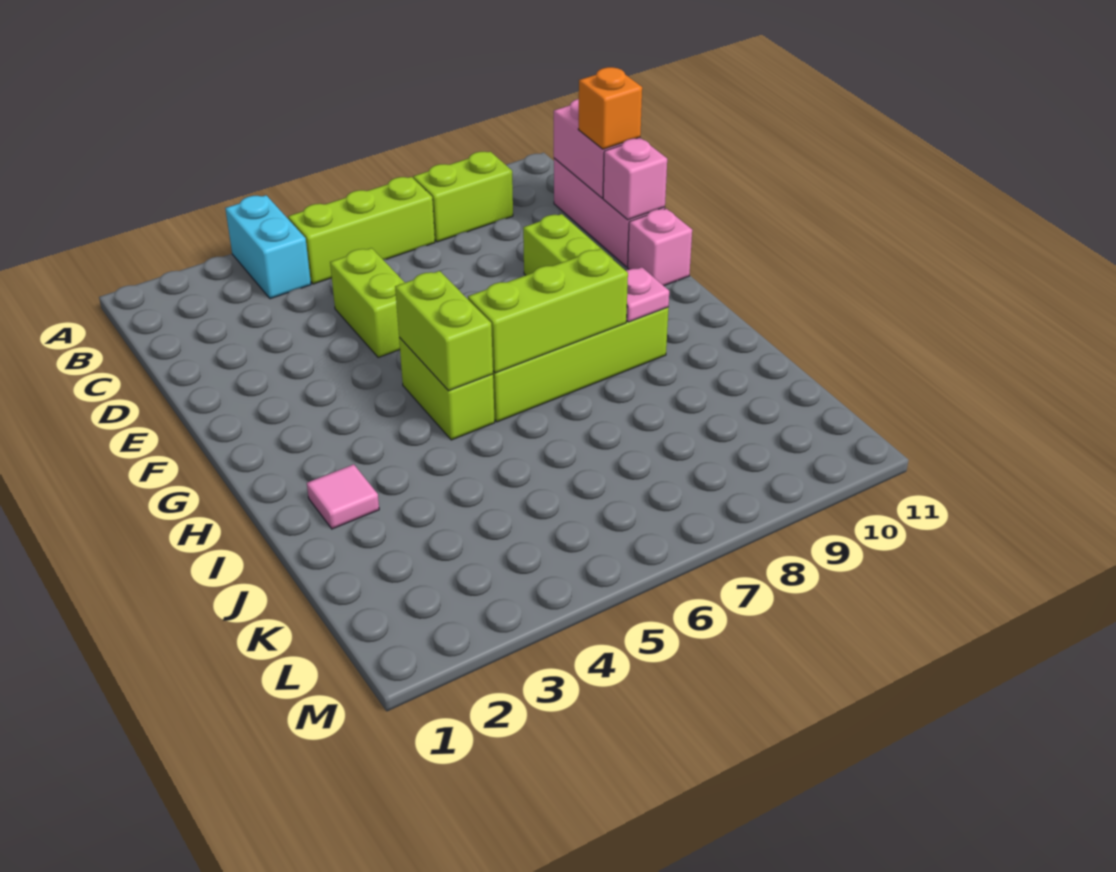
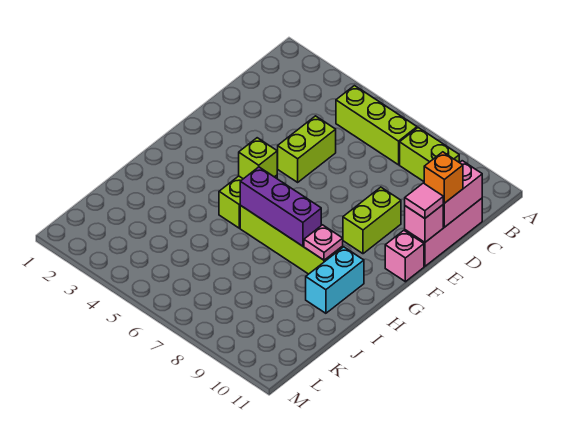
cyan brick A4:B4 level 1 -> cyan brick H10:I10 level 1
lime brick G5:H5 level 2 -> lime brick G5 level 2
lime brick H6:H8 level 2 -> purple brick H6:H8 level 2
pink tile I2 level 1 -> pink tile E11 level 3

